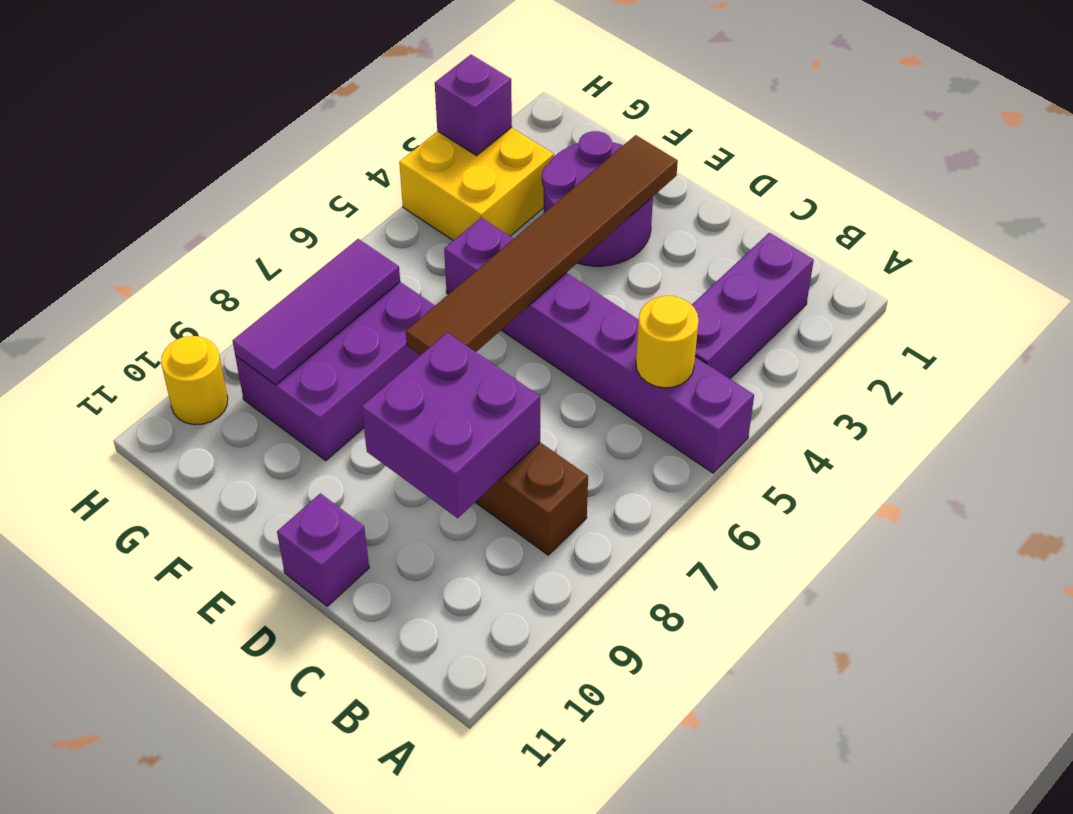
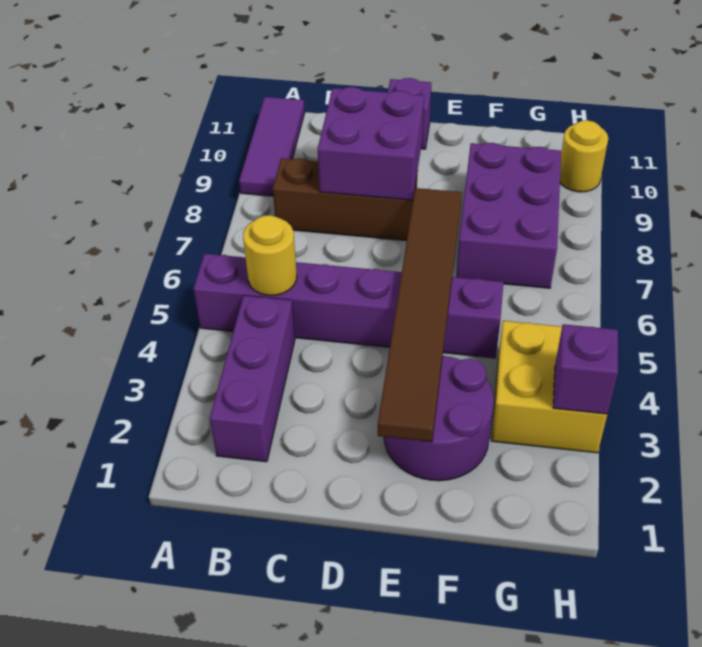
purple tile G7:G9 level 2 -> purple tile A9:A11 level 1

